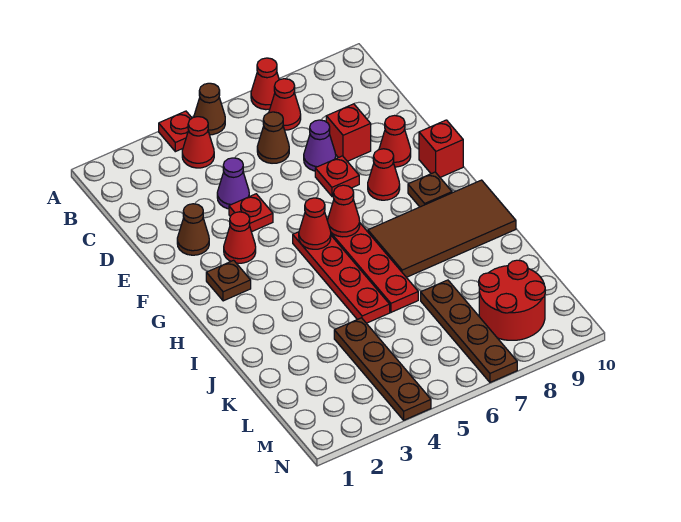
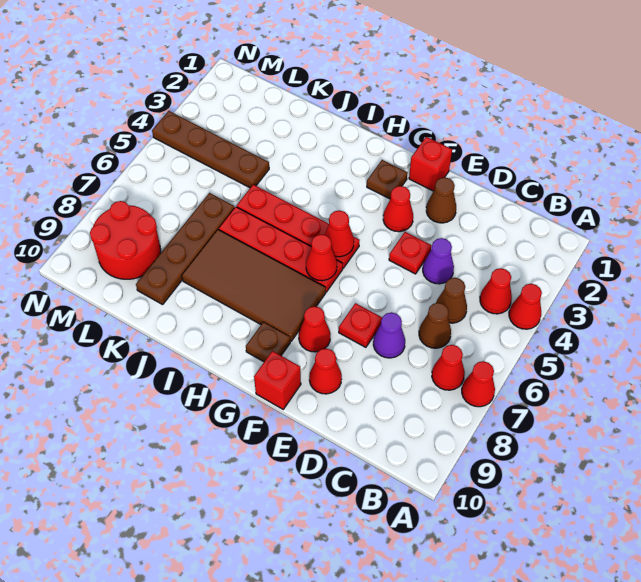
red plate A4 level 1 -> red cone A4 level 1
brown cone A5 level 1 -> brown cone C5 level 1
red brick D8 level 1 -> red brick F1 level 1
brown tile H7:I10 level 1 -> brown tile G7:J8 level 1
brown plate K7:N7 level 1 -> brown plate K6:K9 level 1

